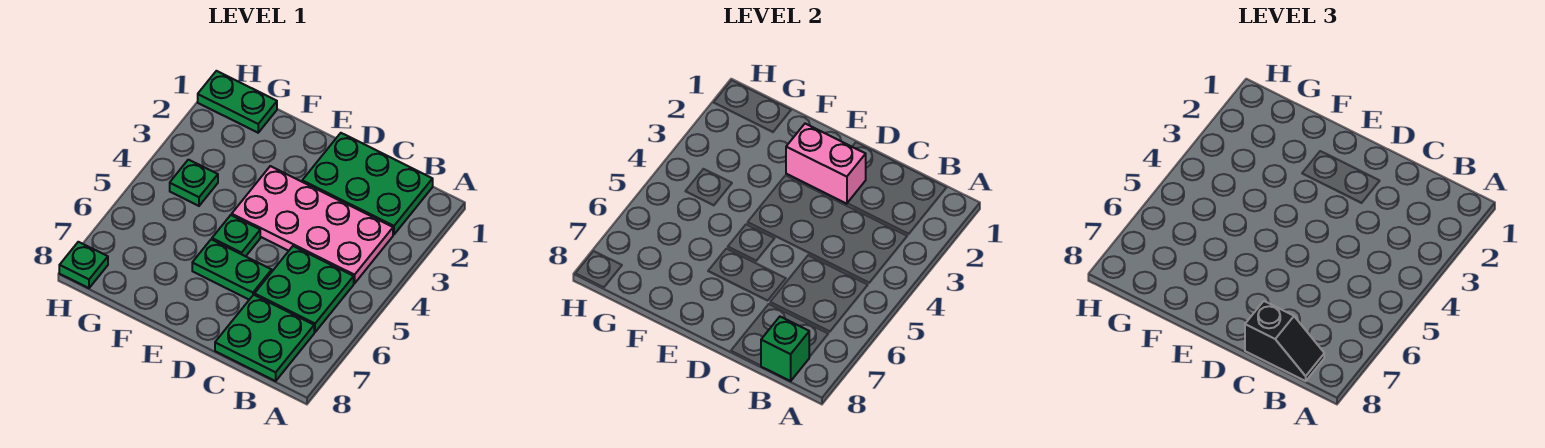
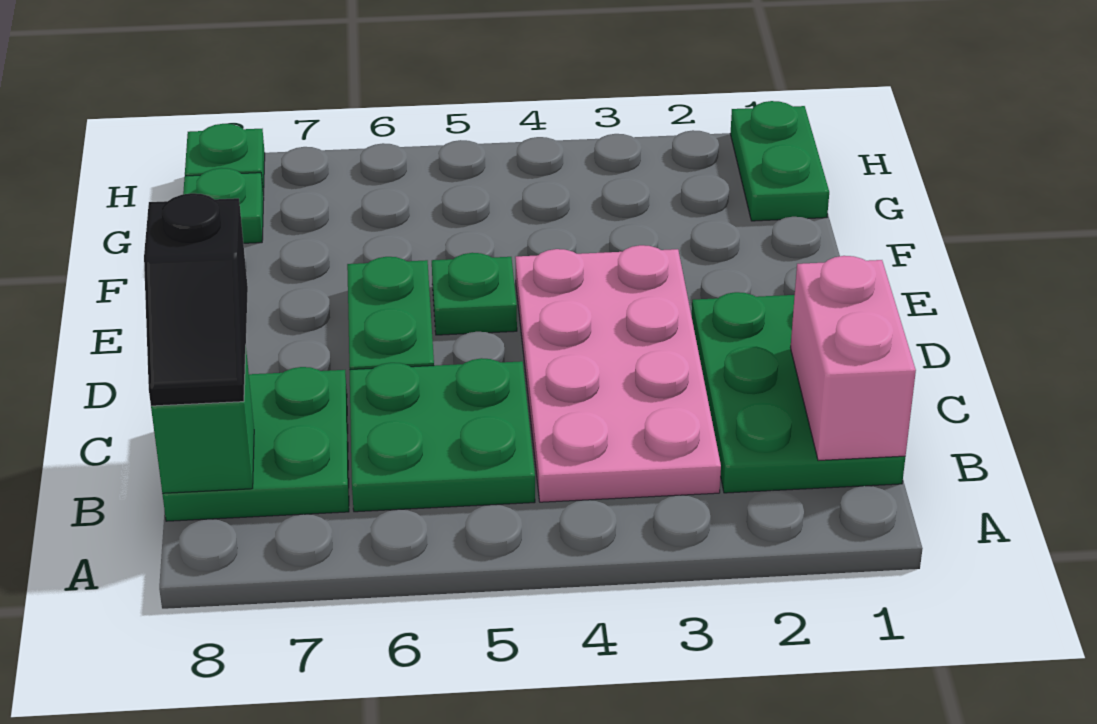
pink brick D2:E2 level 2 -> pink brick B1:C1 level 2
green plate G4 level 1 -> green plate G8 level 1

